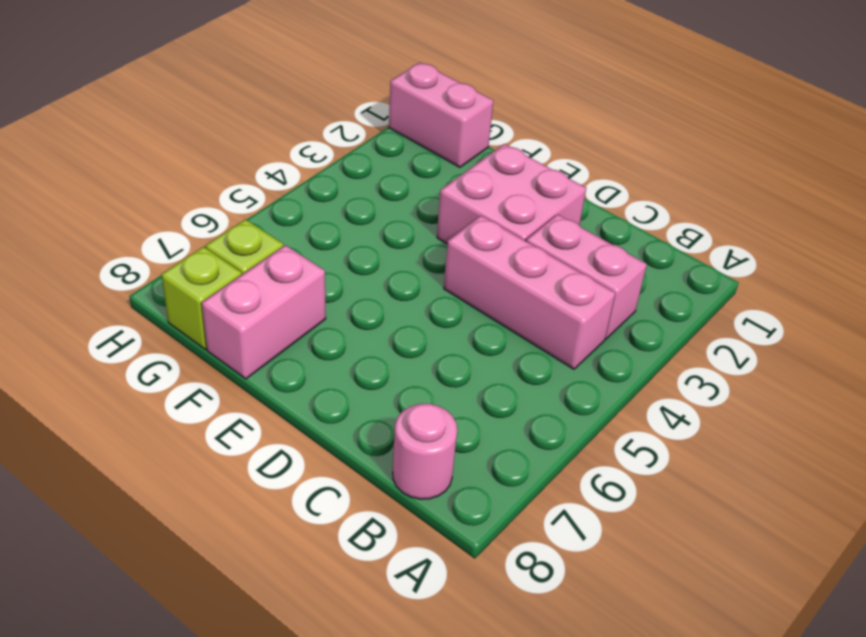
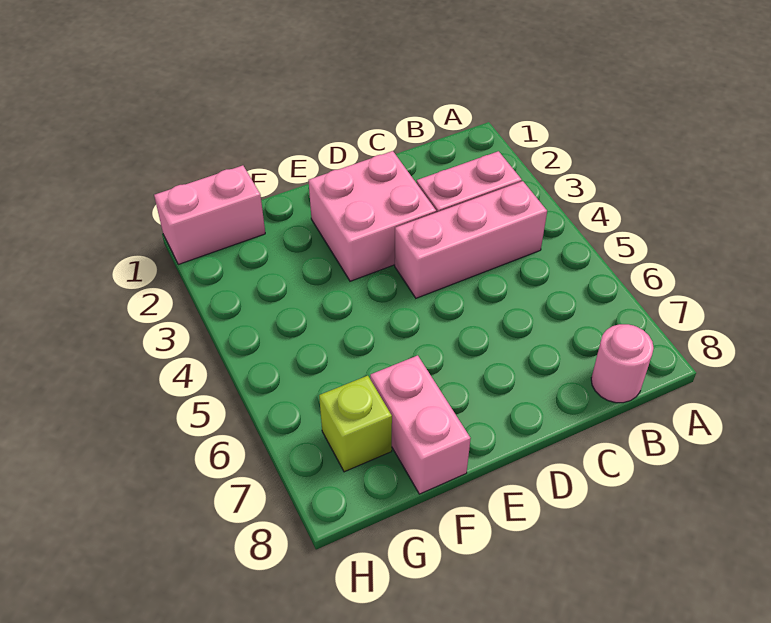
lime brick G8 level 1 -> none

